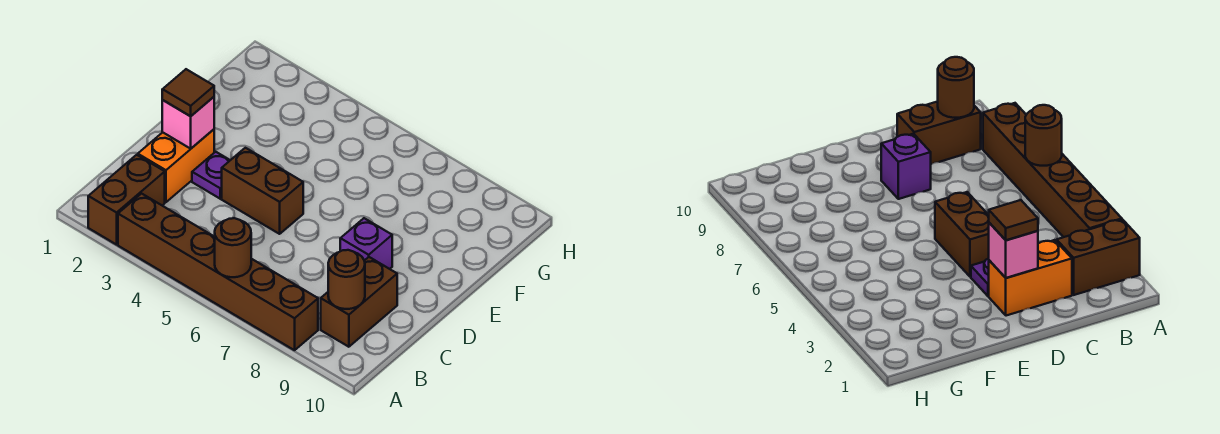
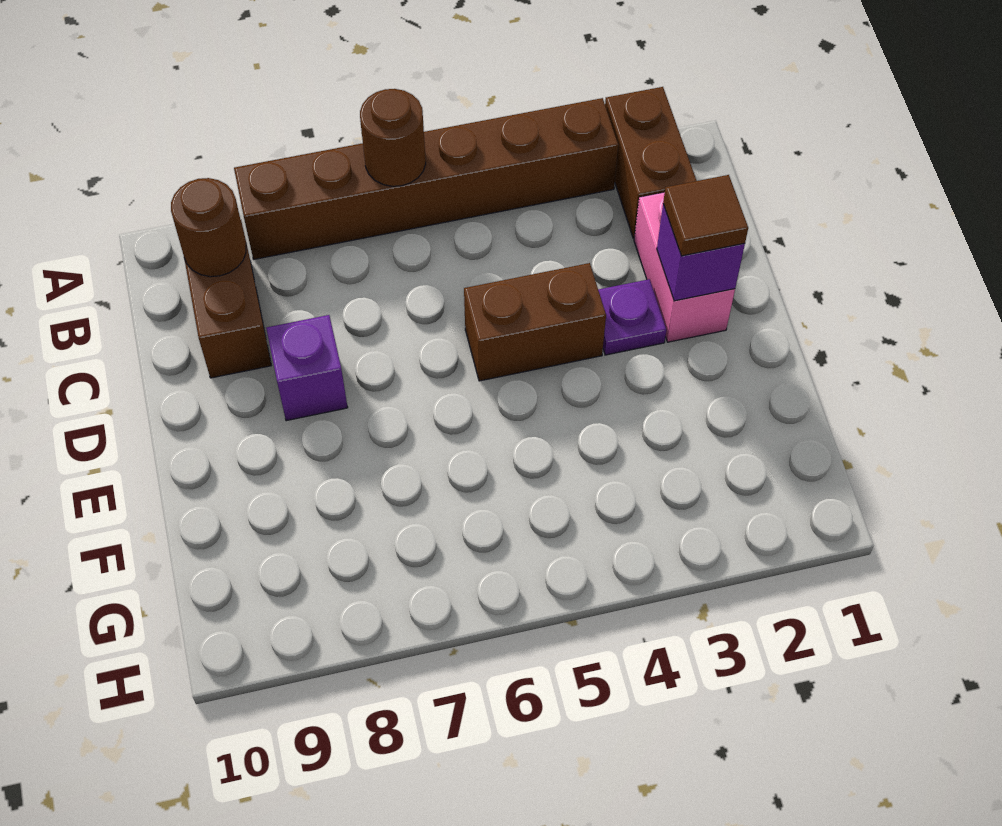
orange brick C2:D2 level 1 -> pink brick C2:D2 level 1
pink brick D2 level 2 -> purple brick D2 level 2

